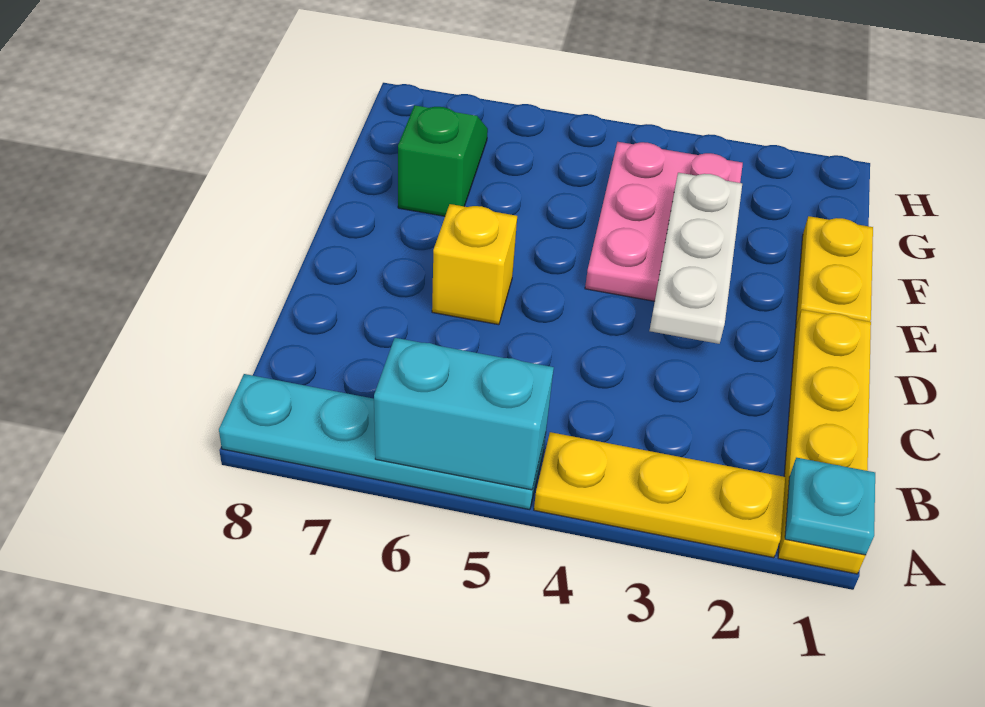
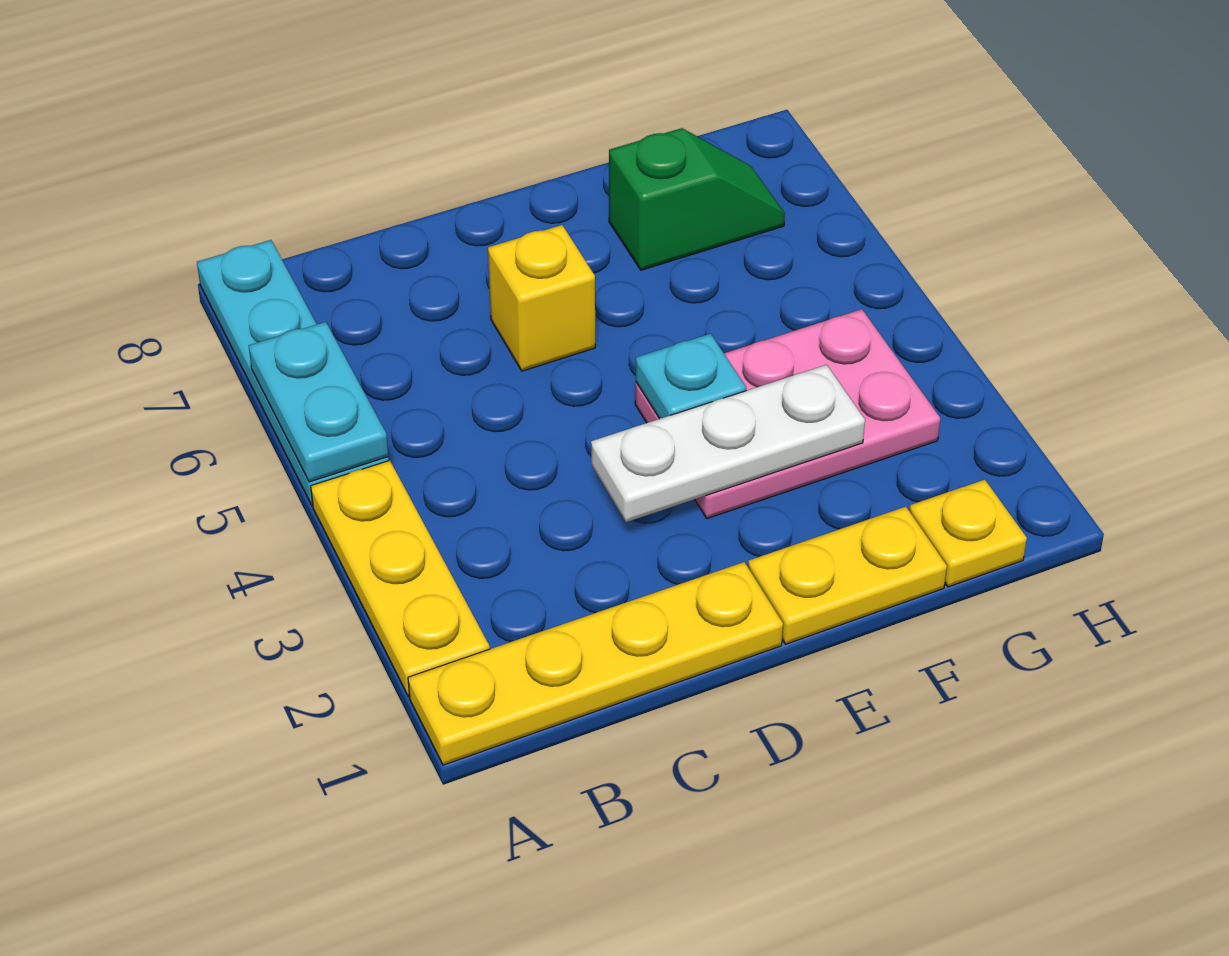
cyan plate A1 level 2 -> cyan plate E4 level 2
cyan brick A5:A6 level 2 -> cyan plate A5:A6 level 2
none -> yellow plate G1 level 1

